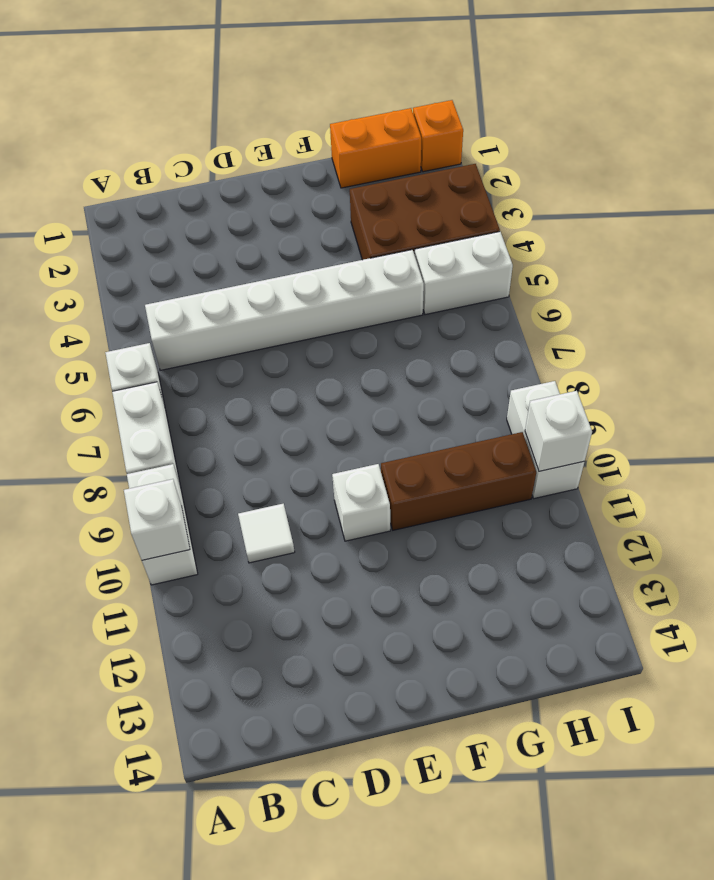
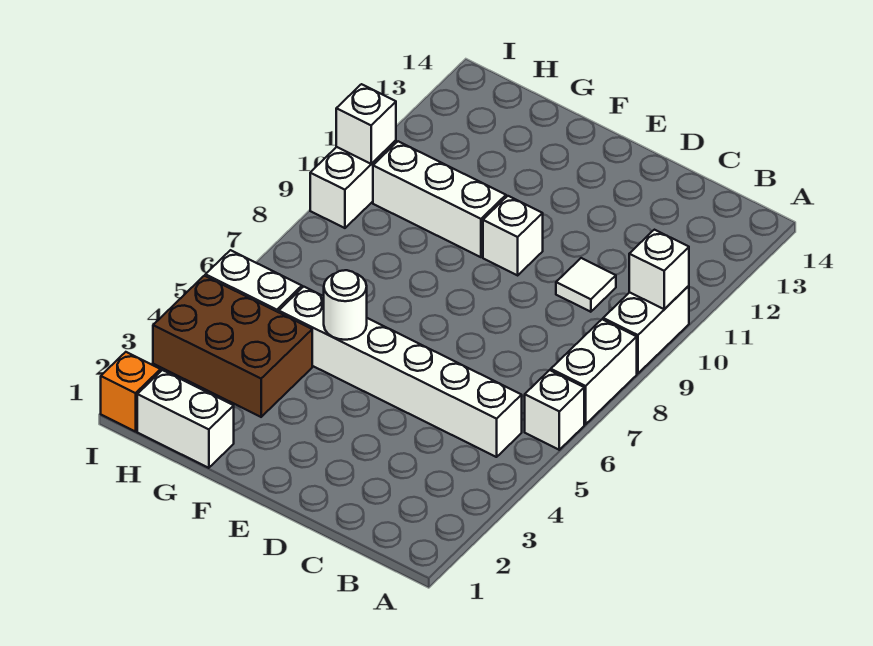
none -> white round brick F5 level 2
brown brick F10:H10 level 1 -> white brick F10:H10 level 1
orange brick G1:H1 level 1 -> white brick G1:H1 level 1

